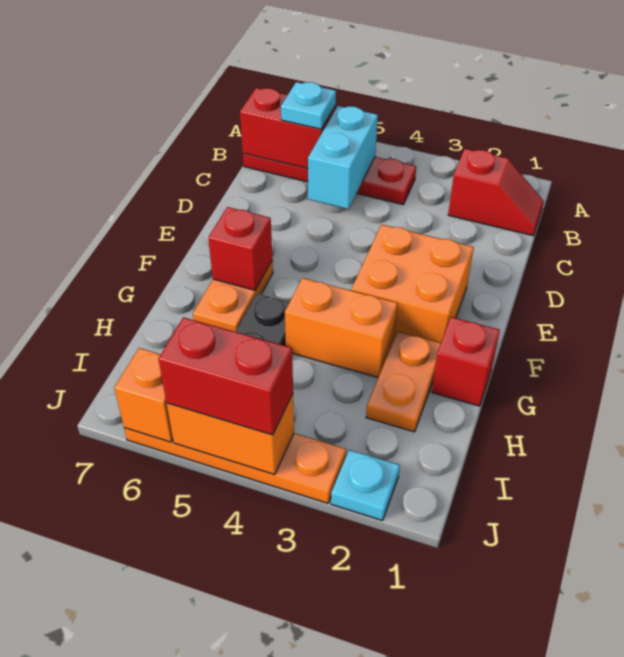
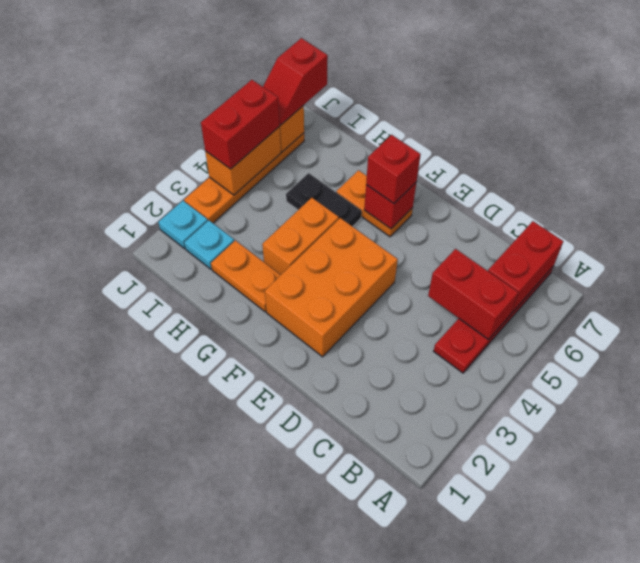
red slope B1:B2 level 1 top 2 -> red slope J6:J7 level 3 top 7
cyan brick B5:C5 level 2 -> red brick B5:C5 level 2
cyan plate B6 level 3 -> cyan plate I2 level 1
orange brick E2:F3 level 1 -> orange brick E2:F4 level 1
red brick G1 level 1 -> red brick F6 level 3

